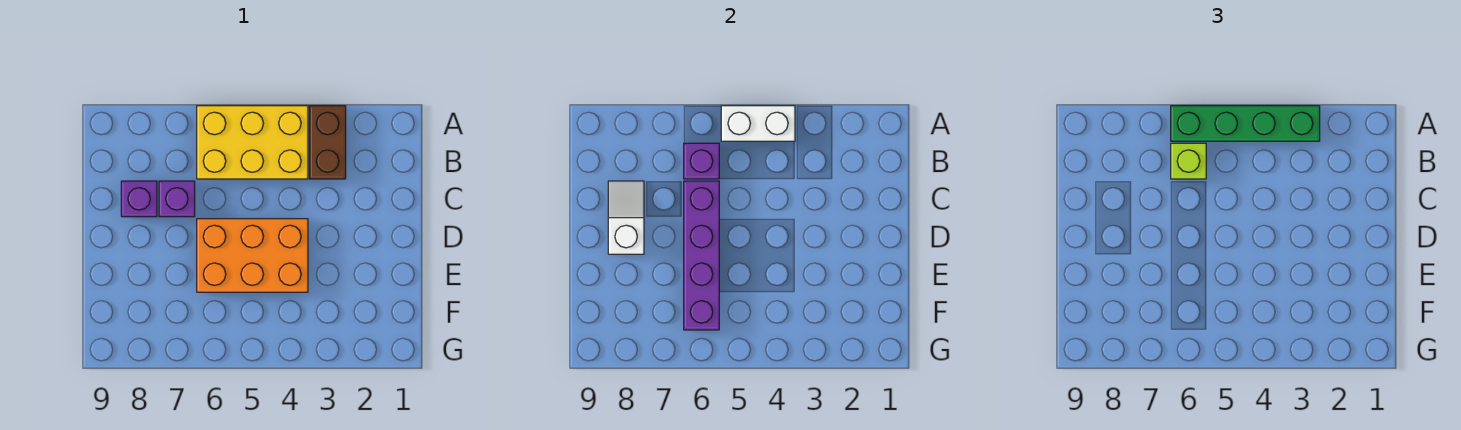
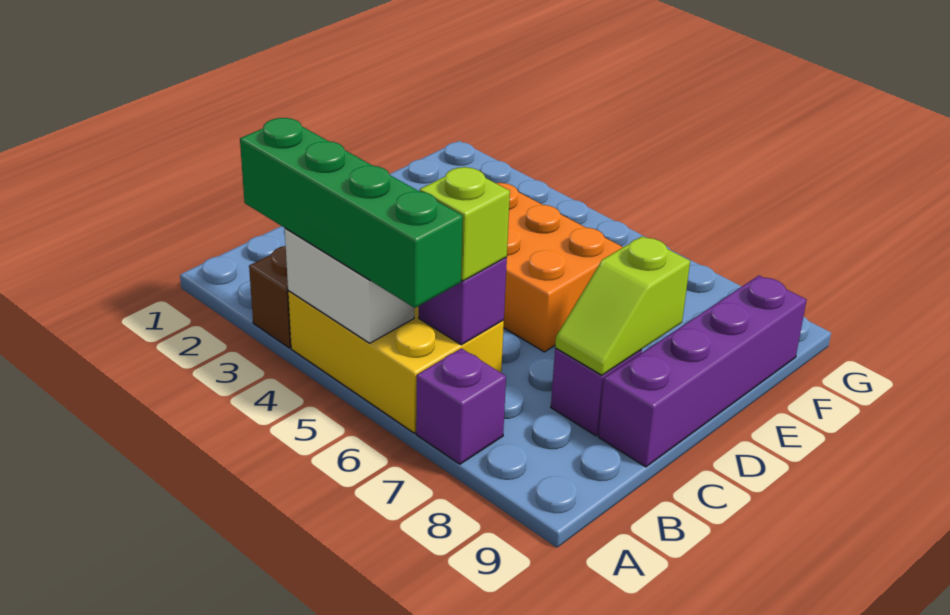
purple brick C6:F6 level 2 -> purple brick C9:F9 level 1
purple brick C7 level 1 -> purple brick A7 level 1
white slope C8:D8 level 2 top D -> lime slope C8:D8 level 2 top D

